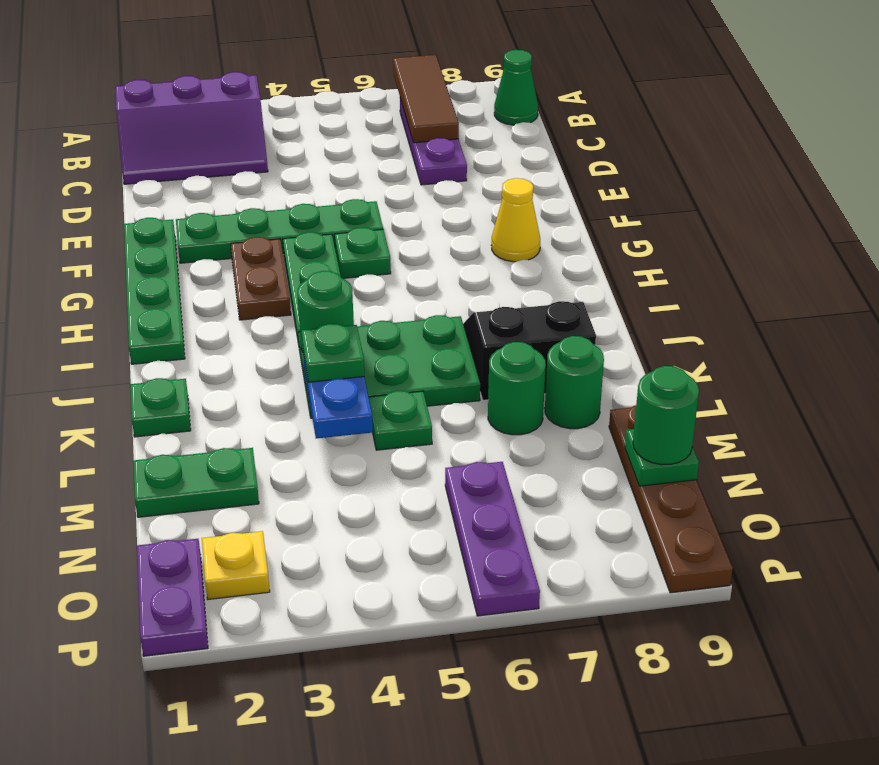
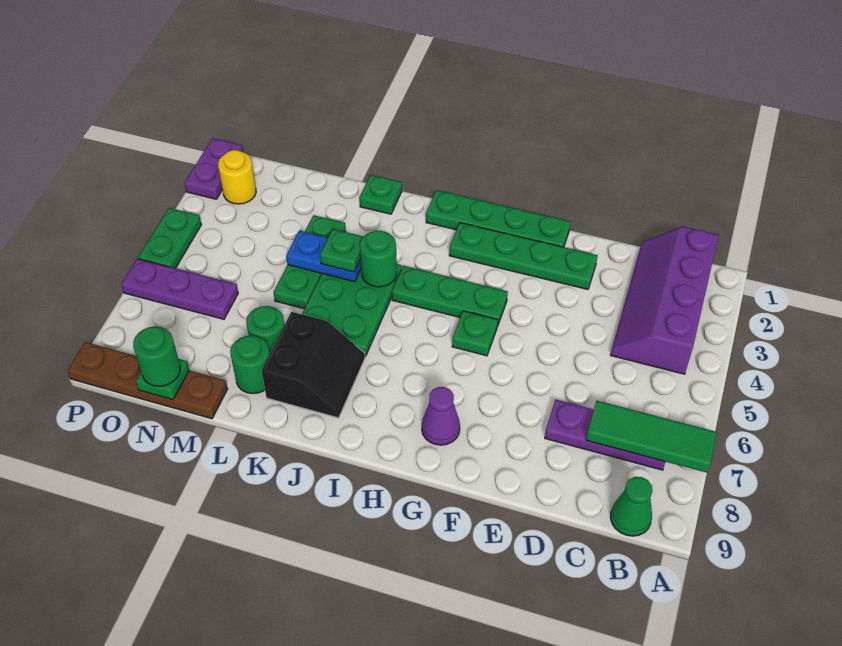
brown tile A7:C7 level 2 -> green tile A7:C7 level 2
purple slope B1:C3 level 1 top B -> purple slope B1:C4 level 1 top B
green plate F2:F5 level 1 -> green plate E2:H2 level 1
brown plate G3:H3 level 1 -> none
yellow cone G8 level 1 -> purple cone G8 level 1
green plate L5 level 1 -> green plate L3:L5 level 1
green plate M1:M2 level 1 -> green plate P4:P5 level 1
purple plate O1:P1 level 1 -> purple plate P1:P2 level 1
yellow plate O2 level 1 -> yellow round brick O2 level 1

